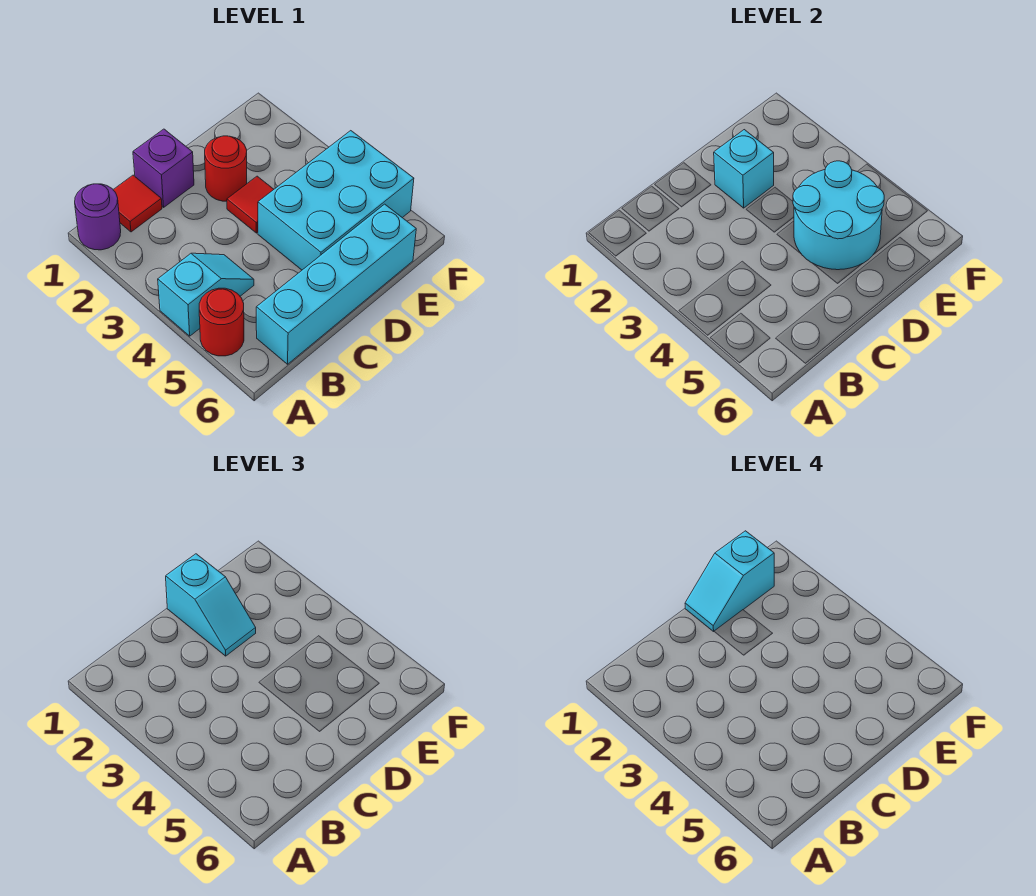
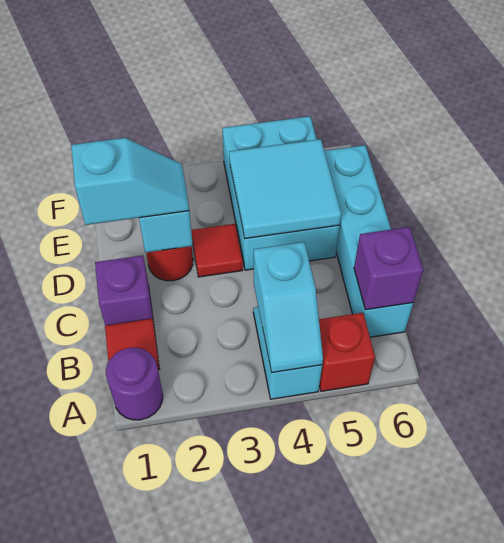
red round brick A5 level 1 -> red brick A5 level 1
none -> purple brick B6 level 2
cyan slope D1:E1 level 4 top E -> cyan slope A4:B4 level 2 top B
cyan round brick D4:E5 level 2 -> cyan tile D4:E5 level 2

